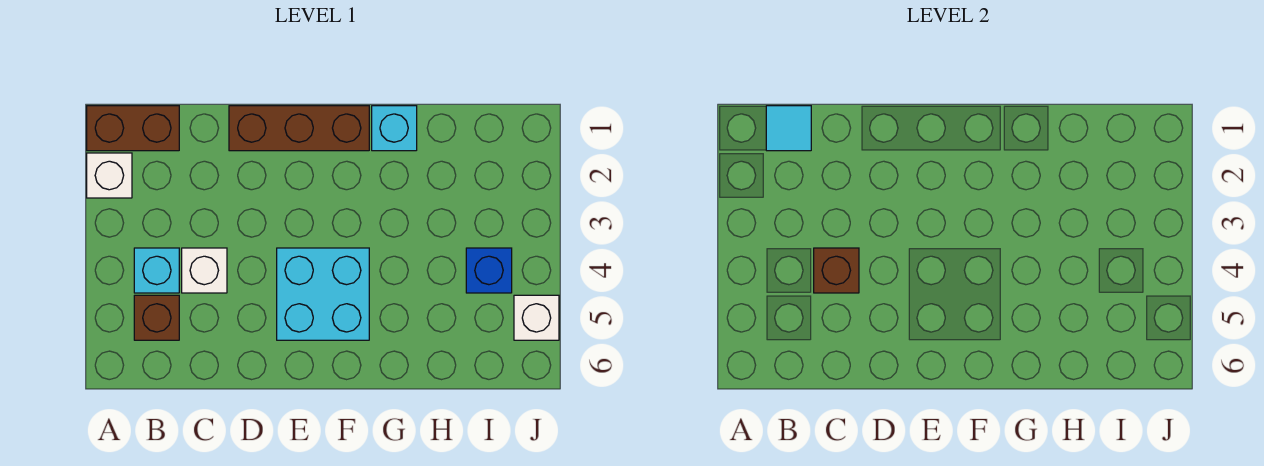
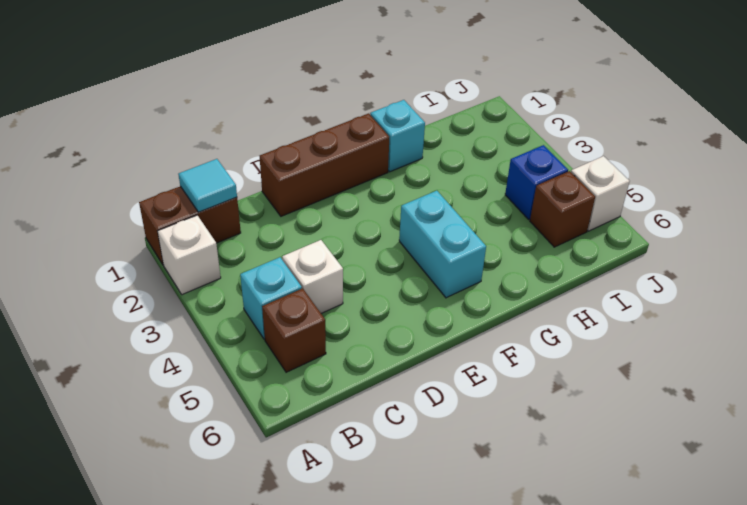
brown brick C4 level 2 -> brown brick I5 level 1
cyan brick E4:F5 level 1 -> cyan brick F4:F5 level 1

